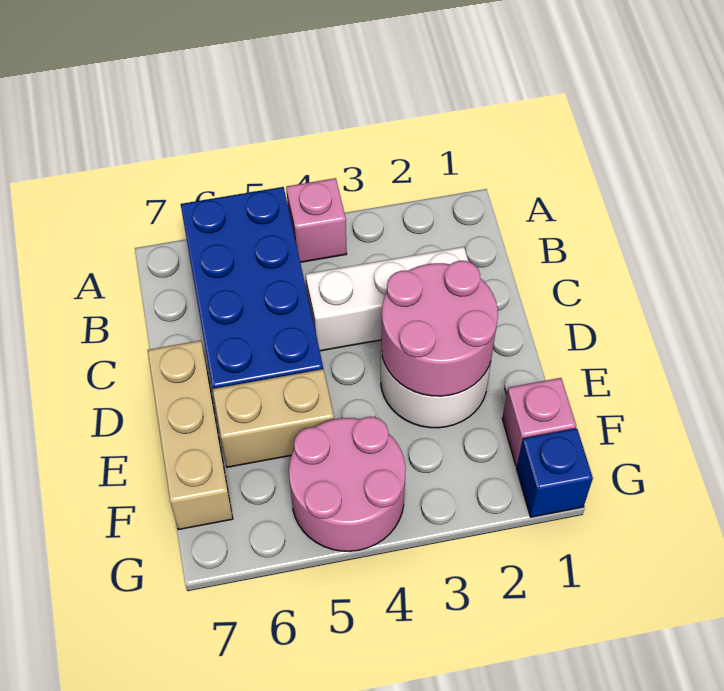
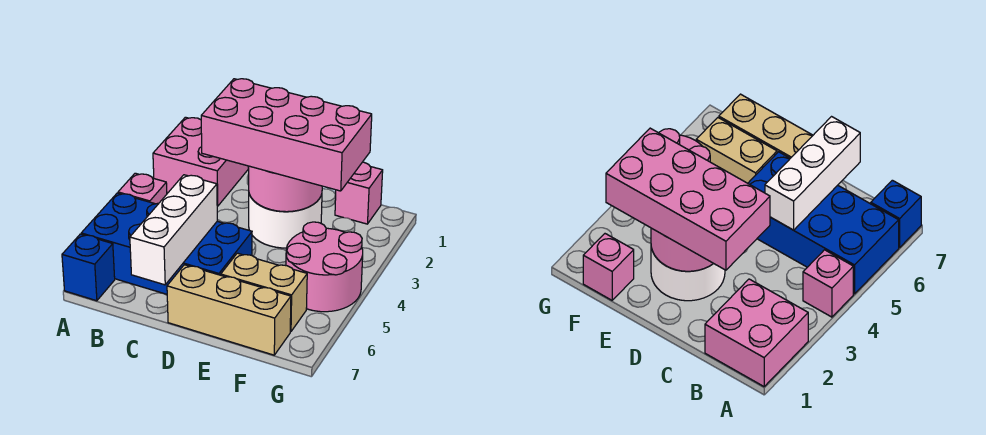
none -> pink brick A1:B2 level 1
white brick C2:C4 level 1 -> white brick C5:C7 level 2
none -> pink brick C2:F3 level 3
tan brick E5:E6 level 1 -> tan brick E6:F6 level 1
blue brick G1 level 1 -> blue brick A7 level 1

